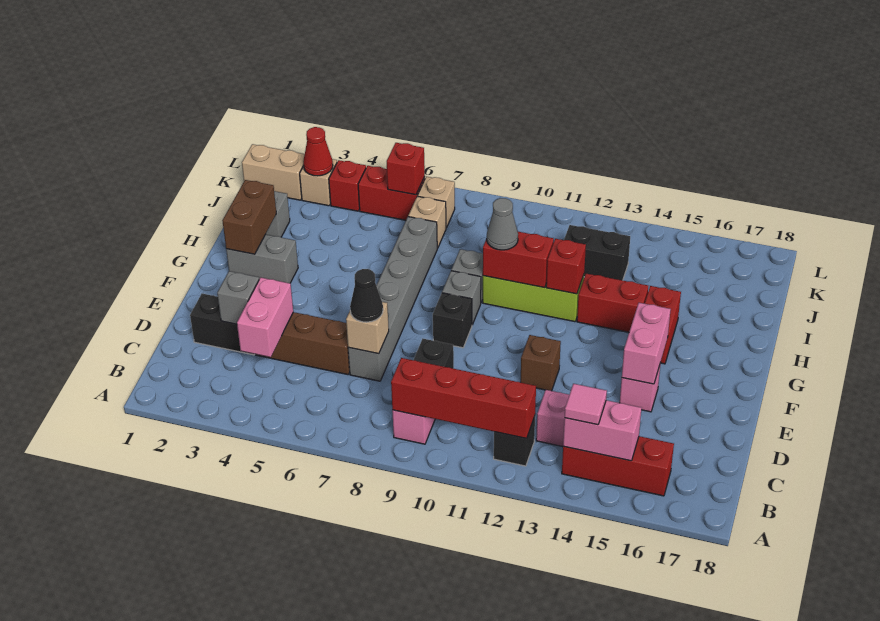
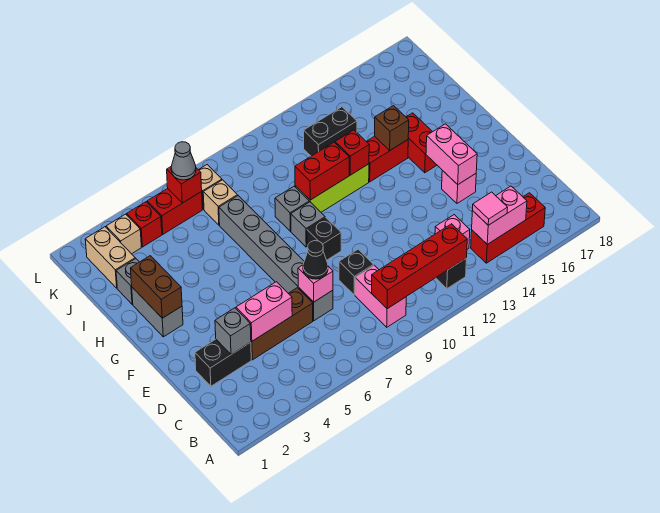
pink brick C4:D4 level 2 -> pink brick D4:D5 level 2
tan brick D7 level 2 -> pink brick D7 level 2
brown brick E12 level 1 -> brown brick H14 level 2
grey brick G2:G3 level 1 -> grey brick G2:H2 level 1
grey cone H10 level 3 -> grey cone K6 level 3
tan brick K1:K2 level 1 -> tan brick J2:K2 level 1
red cone K3 level 2 -> none

